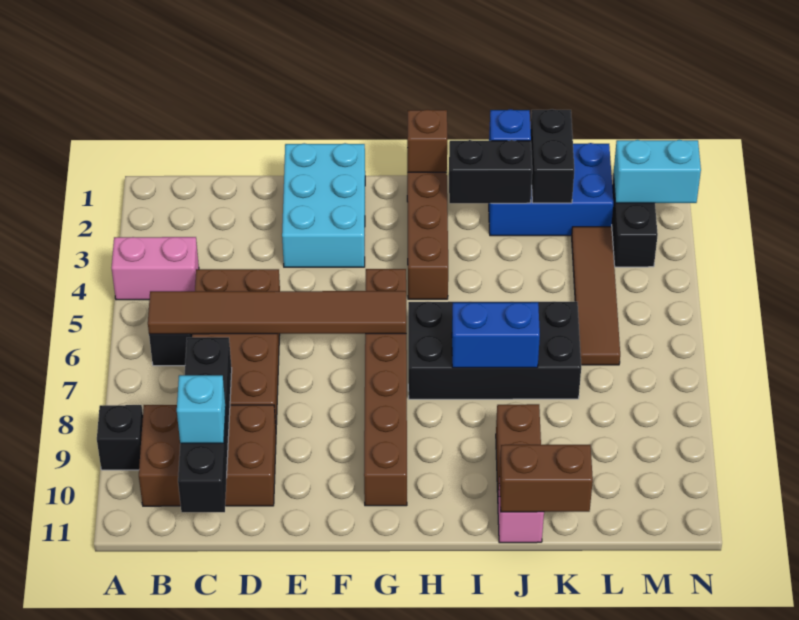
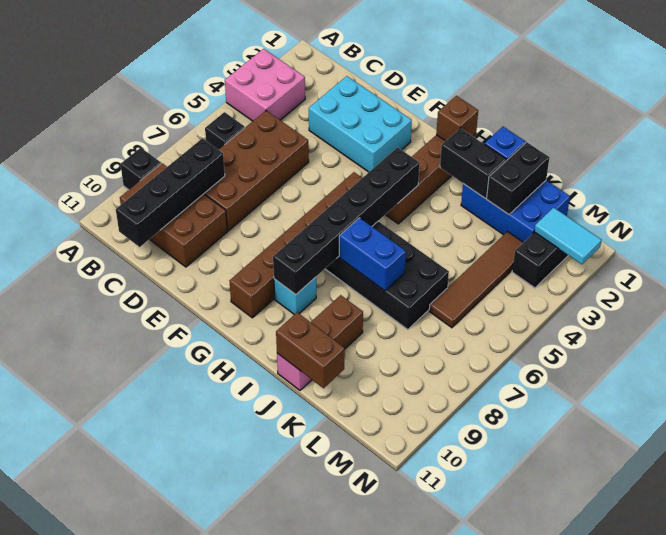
pink brick A4:B4 level 1 -> pink brick A3:B4 level 1
brown tile B6:G6 level 2 -> none
cyan brick C10 level 3 -> cyan brick H9 level 1
cyan brick E1:F3 level 1 -> cyan brick D2:F3 level 1
none -> black brick H4:H9 level 2
cyan brick M2:N2 level 2 -> cyan tile M2:N2 level 2

